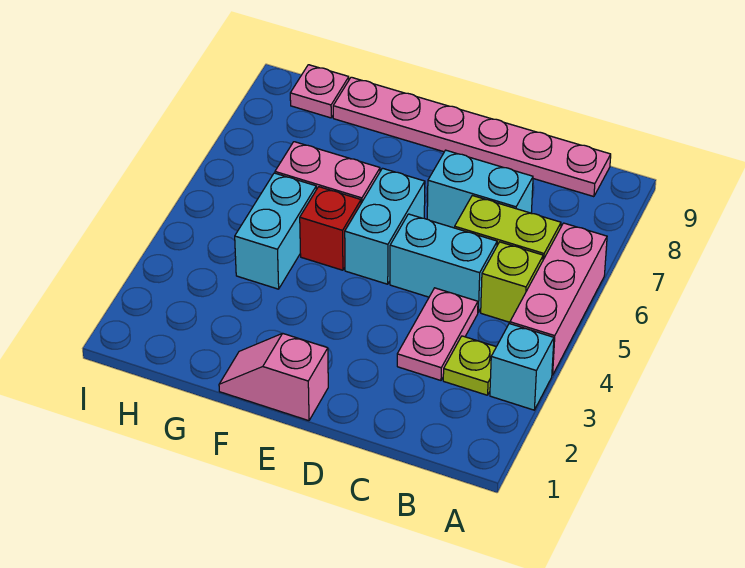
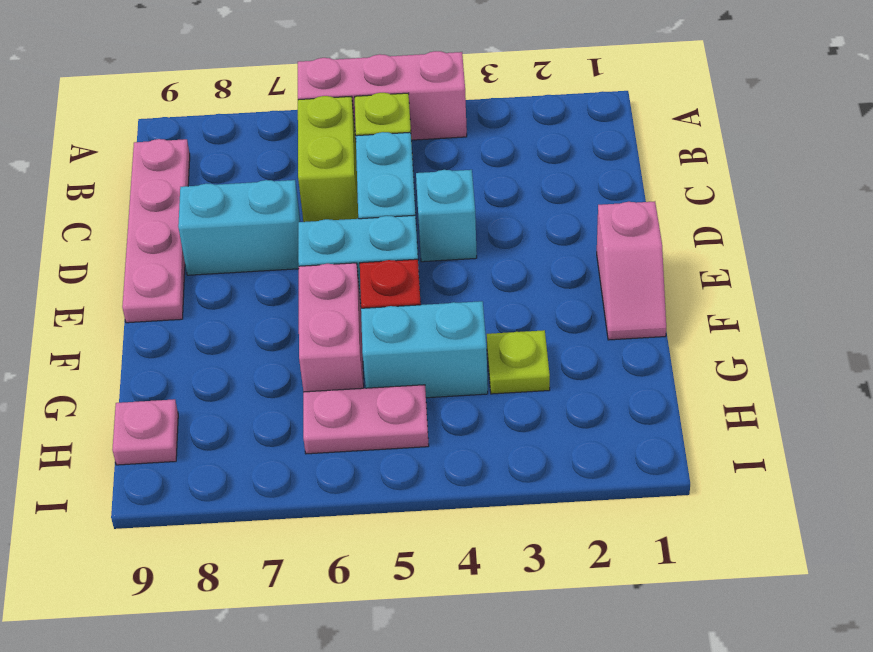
cyan brick A3 level 1 -> cyan brick D4 level 1
lime plate B3 level 1 -> lime plate G3 level 1
pink plate B9:G9 level 1 -> pink plate B9:E9 level 1
pink plate C3:C4 level 1 -> pink plate H5:H6 level 1
cyan brick C7:D7 level 1 -> cyan brick D7:D8 level 1

